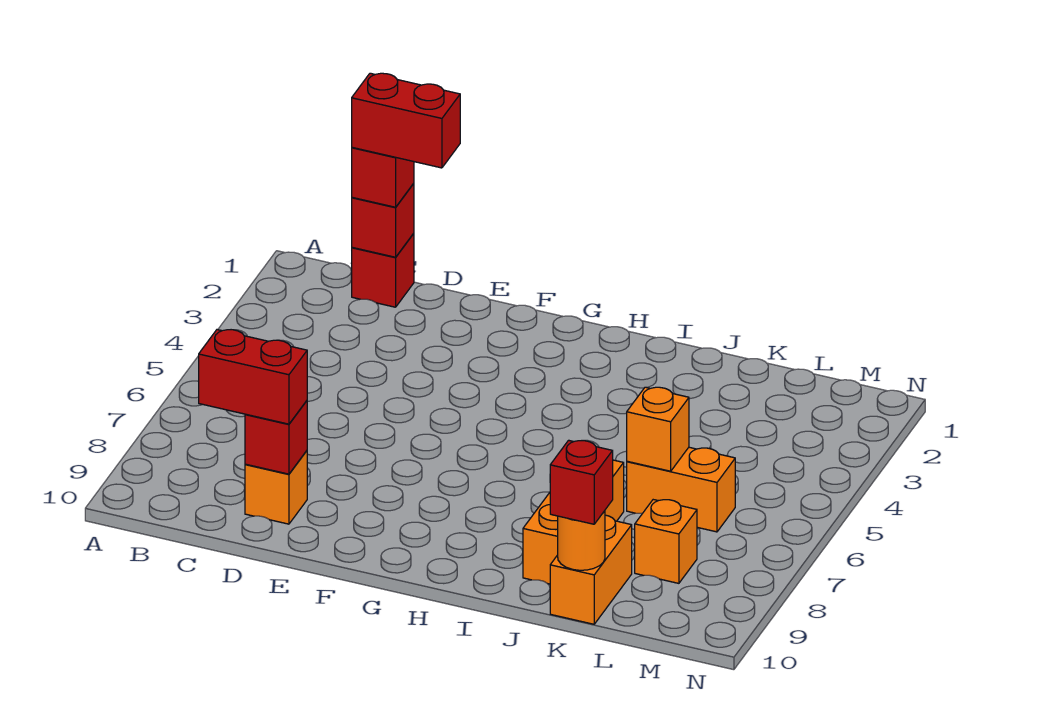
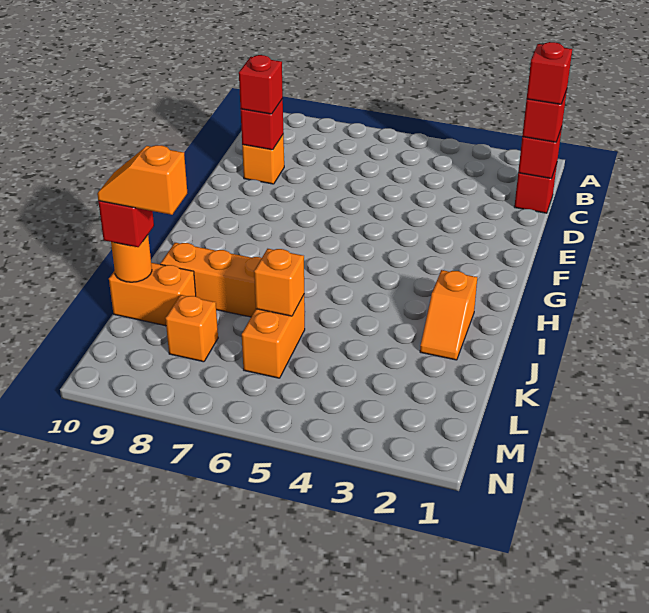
red brick C1:D1 level 4 -> red brick C1 level 4
red brick C9:D9 level 3 -> red brick D9 level 3
none -> orange slope I2:J2 level 1 top I
none -> orange slope K9:K10 level 4 top 9

